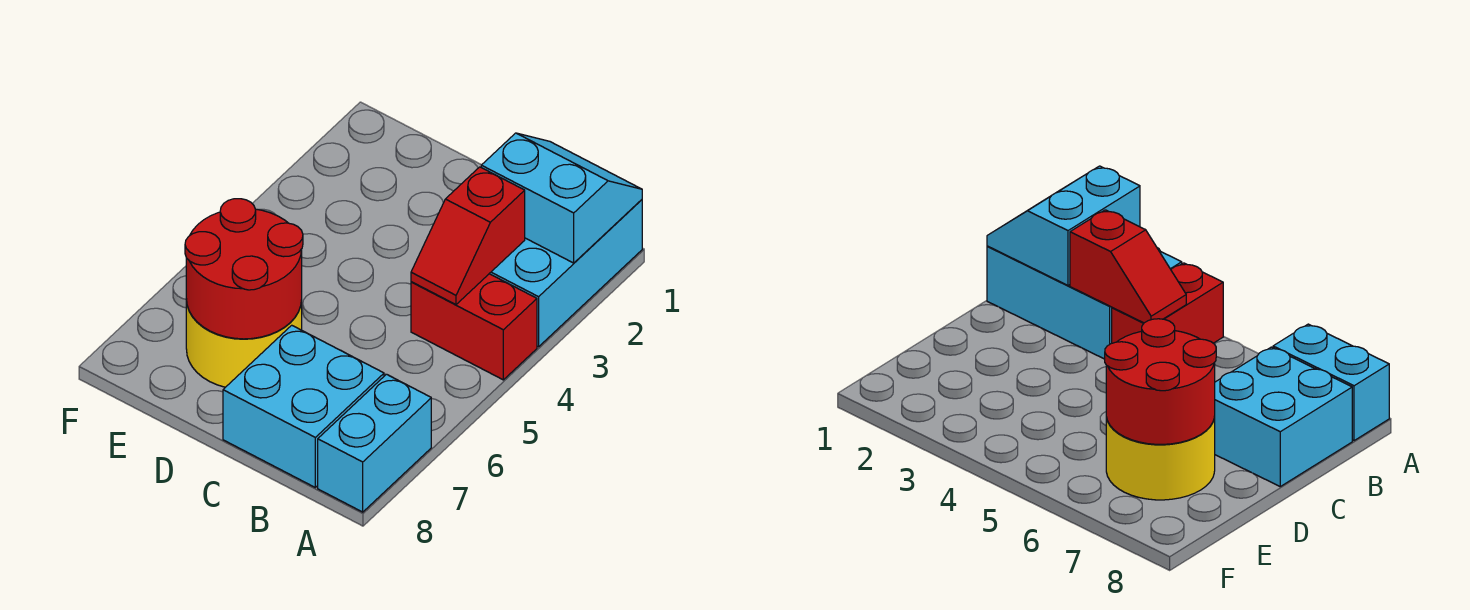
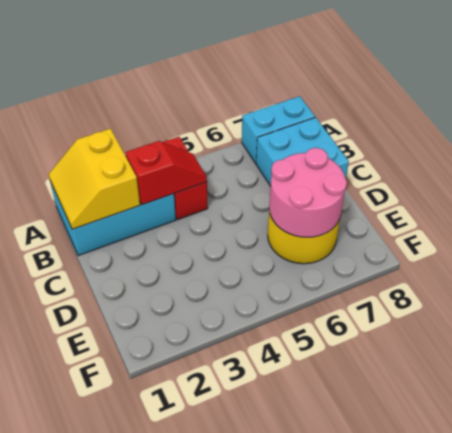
cyan slope A1:B2 level 2 top 2 -> yellow slope A1:B2 level 2 top 2
red round brick D6:E7 level 2 -> pink round brick D6:E7 level 2

